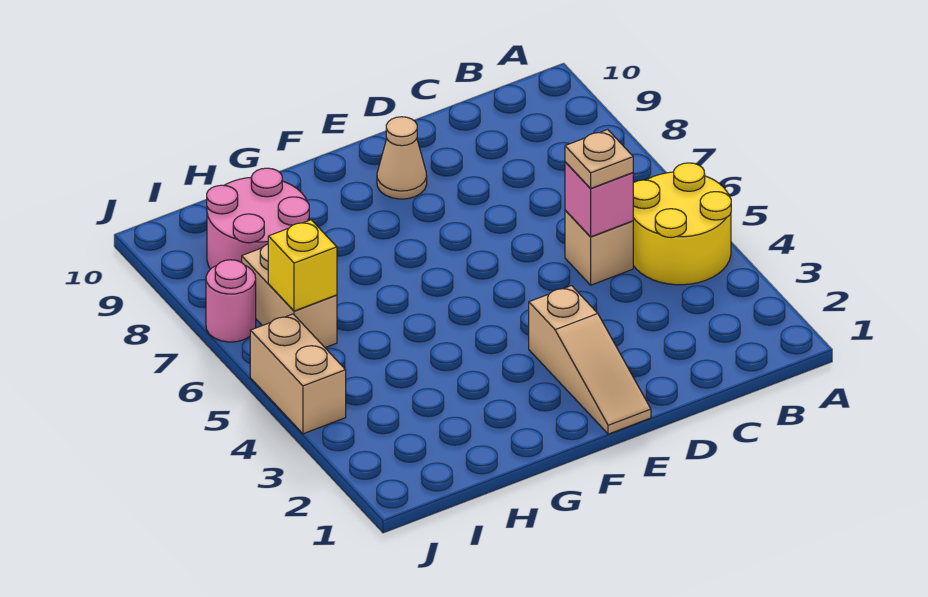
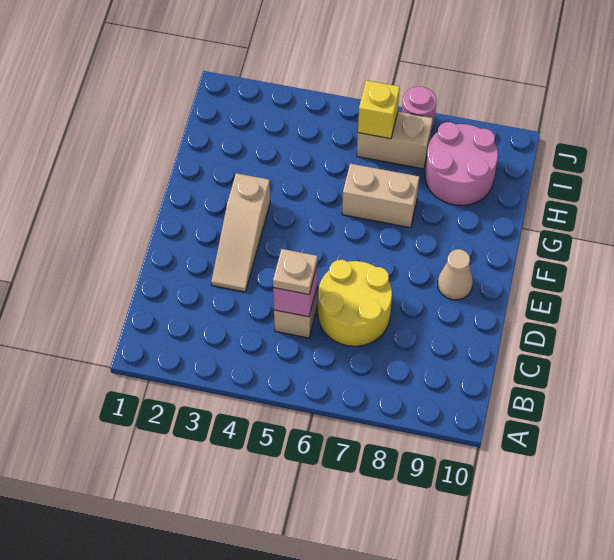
yellow round brick A4:B5 level 1 -> yellow round brick C6:D7 level 1
tan slope E1:E3 level 1 top 3 -> tan slope D3:F3 level 1 top F
tan brick J4:J5 level 1 -> tan brick G6:G7 level 1

